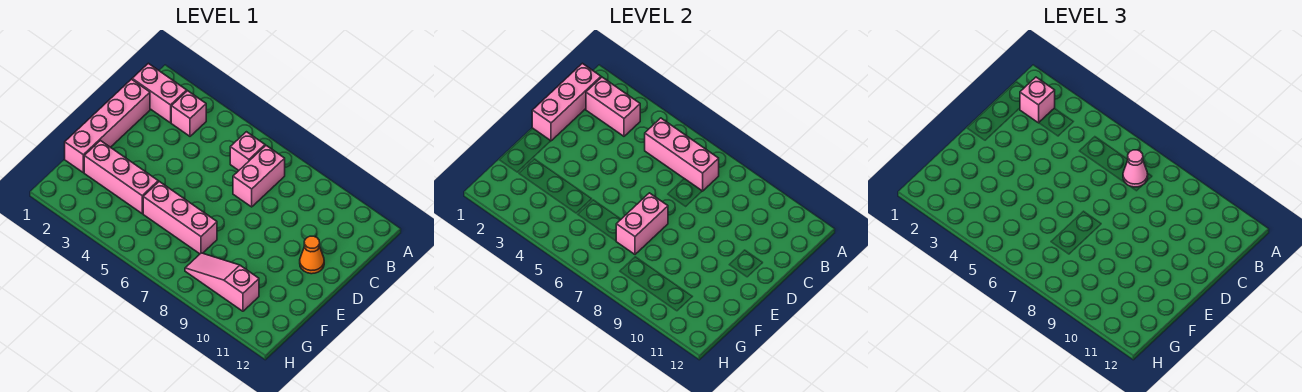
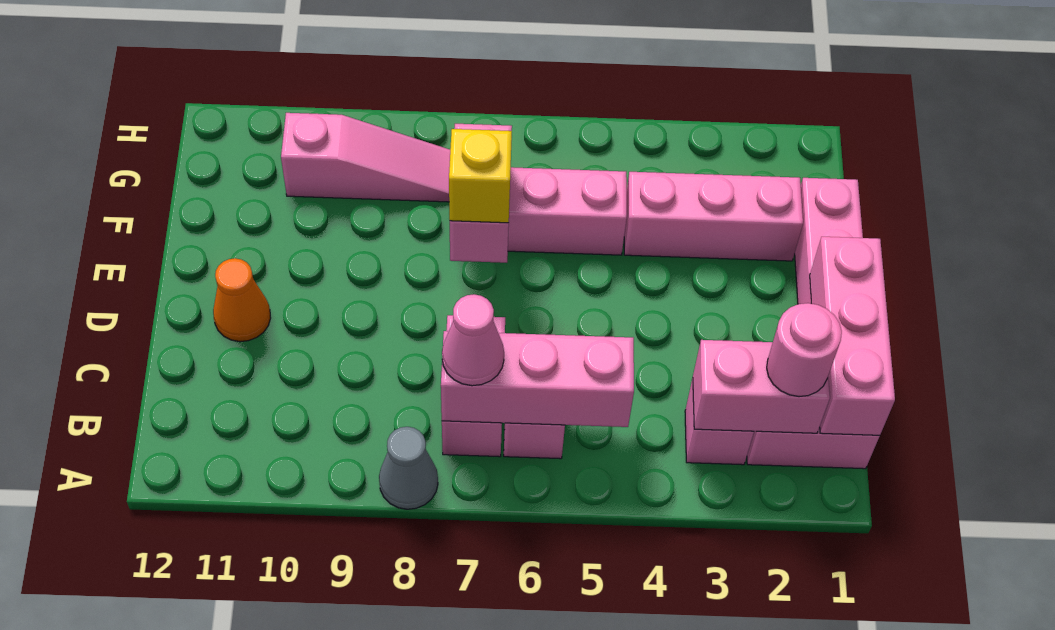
none -> grey cone A8 level 1
pink brick B2 level 3 -> pink round brick B2 level 3
none -> yellow brick E7 level 3

